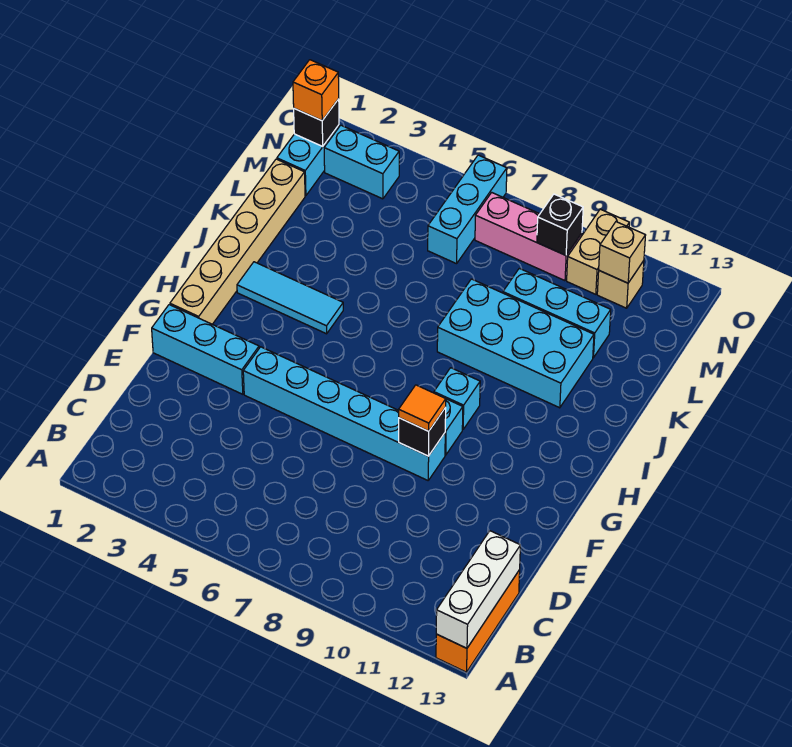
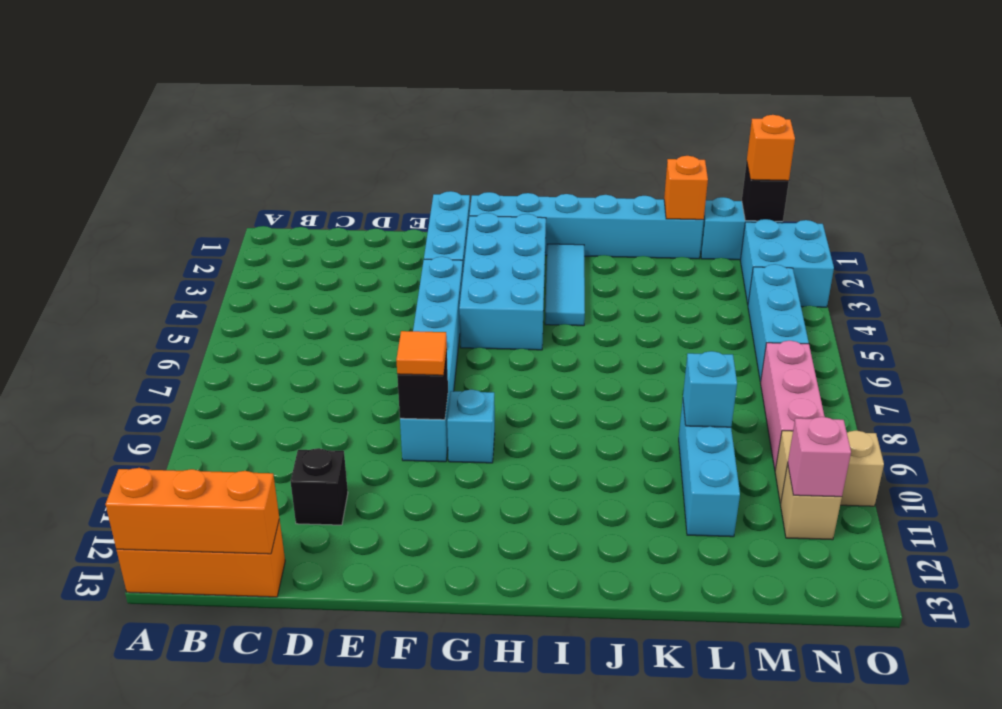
white brick A13:C13 level 2 -> orange brick A13:C13 level 2
tan brick G1:L1 level 1 -> cyan brick G1:L1 level 1
cyan brick H9 level 1 -> cyan brick L9 level 2
cyan brick J8:K11 level 1 -> cyan brick G2:H5 level 1
none -> orange brick L1 level 2
cyan brick M6:O6 level 1 -> cyan brick N4:N6 level 1
cyan brick N2:N3 level 1 -> cyan brick N2:O3 level 1
black brick N9 level 2 -> black brick D11 level 1
tan brick N11 level 2 -> pink brick N11 level 2

